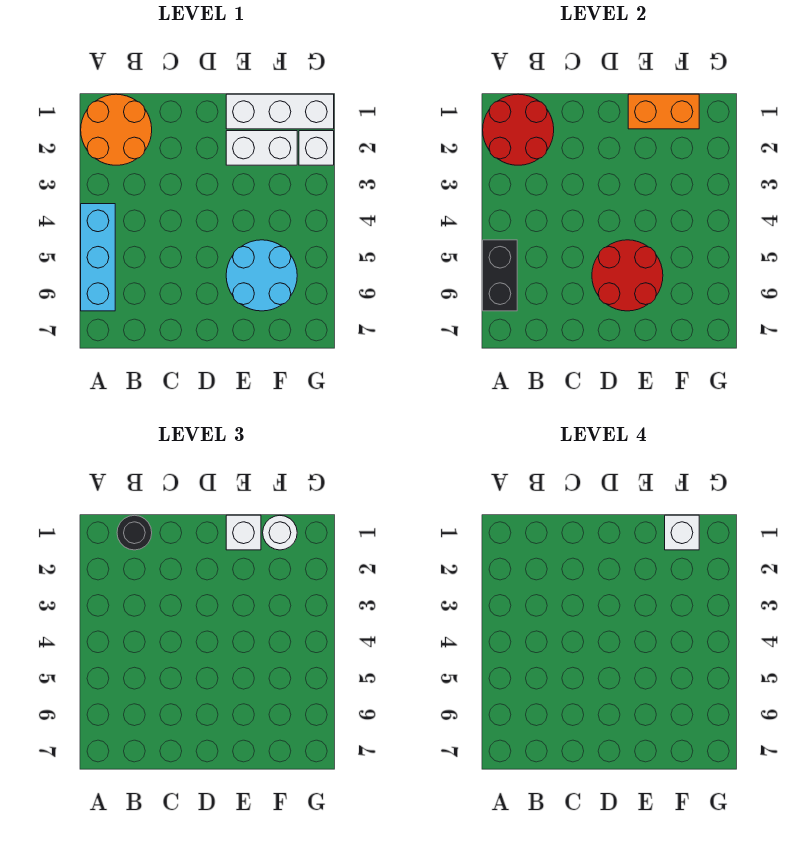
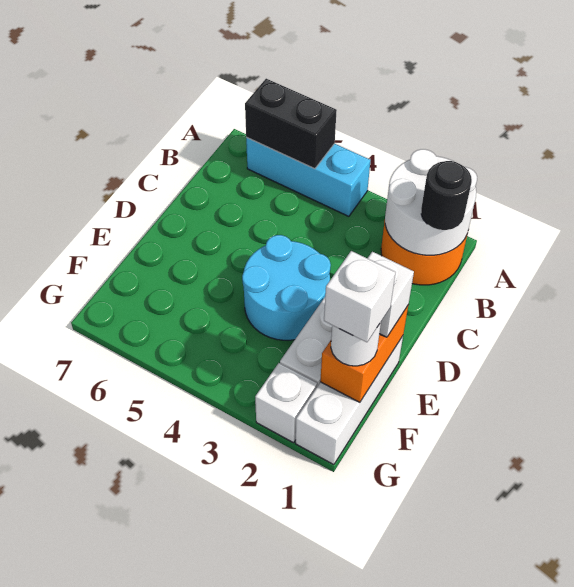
red round brick A1:B2 level 2 -> white round brick A1:B2 level 2
red round brick D5:E6 level 2 -> none
cyan round brick E5:F6 level 1 -> cyan round brick D3:E4 level 1

